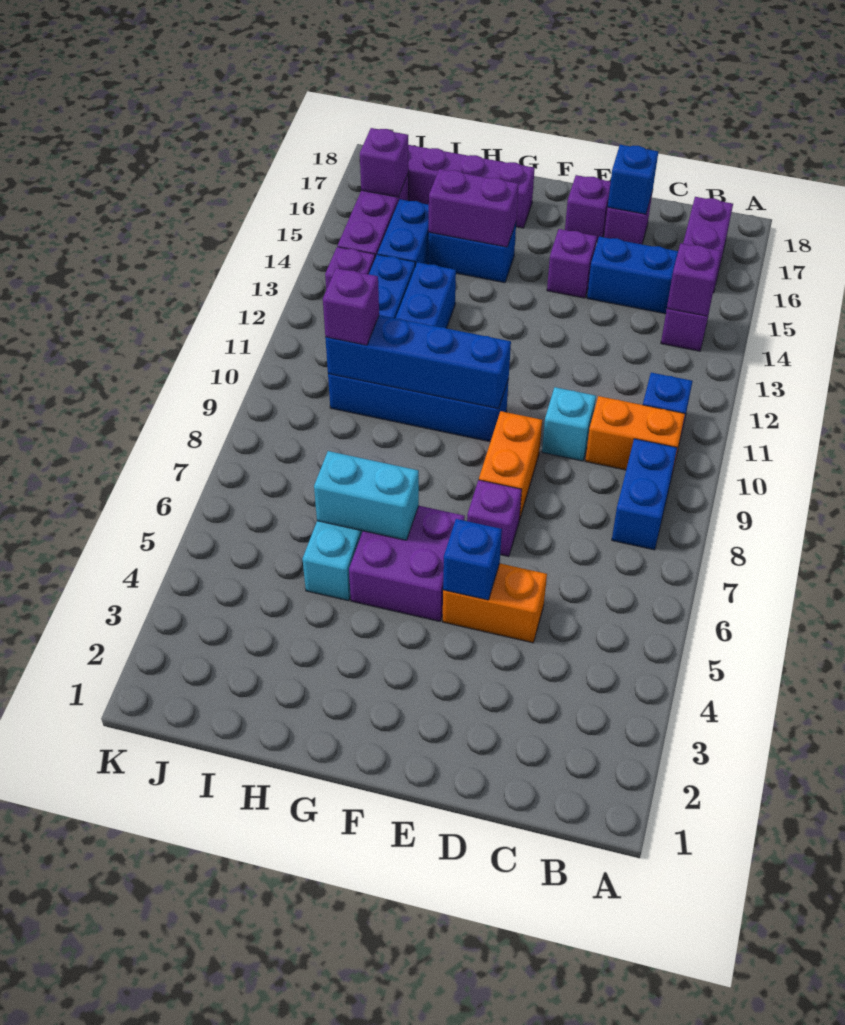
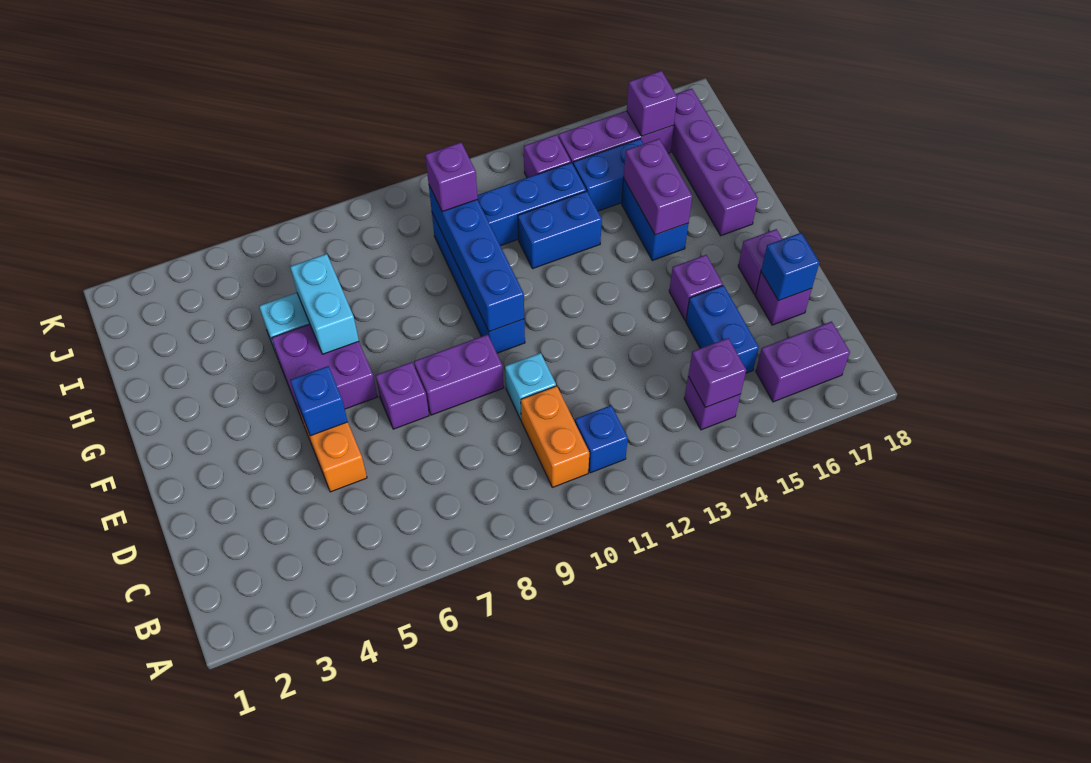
blue brick B8:B9 level 1 -> none
orange brick E8:E9 level 1 -> purple brick E8:E9 level 1

